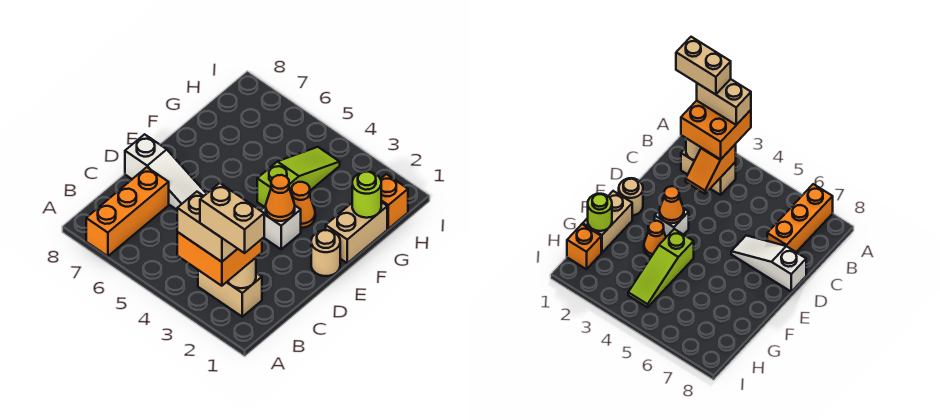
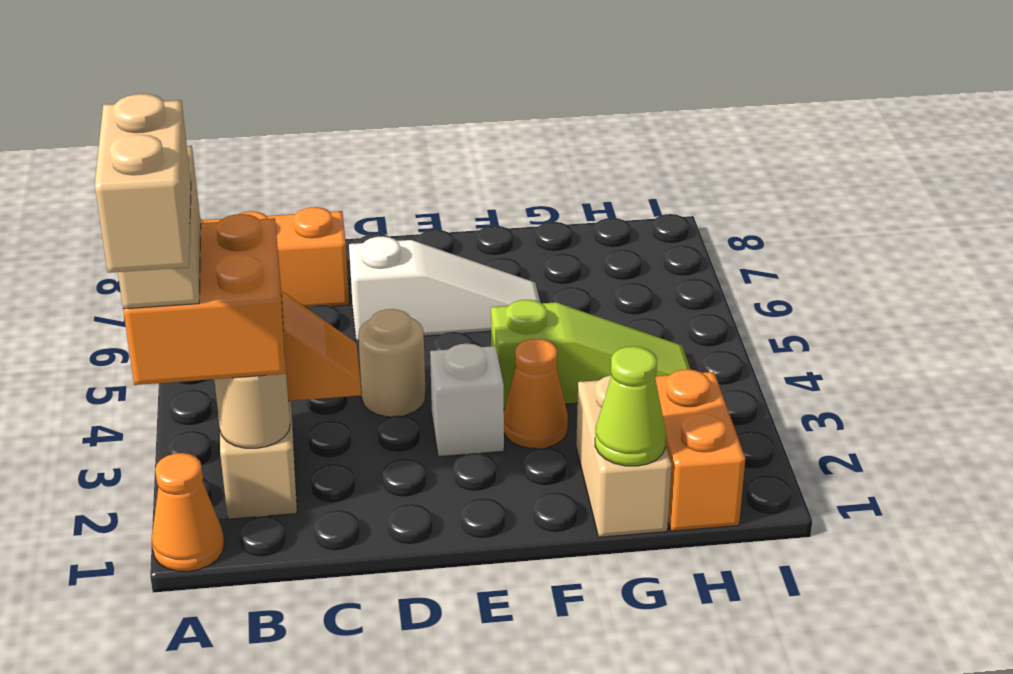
white slope D6:D8 level 1 top 8 -> white slope D6:F6 level 1 top D
tan round brick E1 level 1 -> tan round brick D4 level 1
orange cone E3 level 2 -> orange cone A1 level 1
tan brick F1:G1 level 1 -> tan brick G1:G2 level 1
lime round brick G1 level 2 -> lime cone G1 level 2
orange brick H1 level 1 -> orange brick H1:H2 level 1

